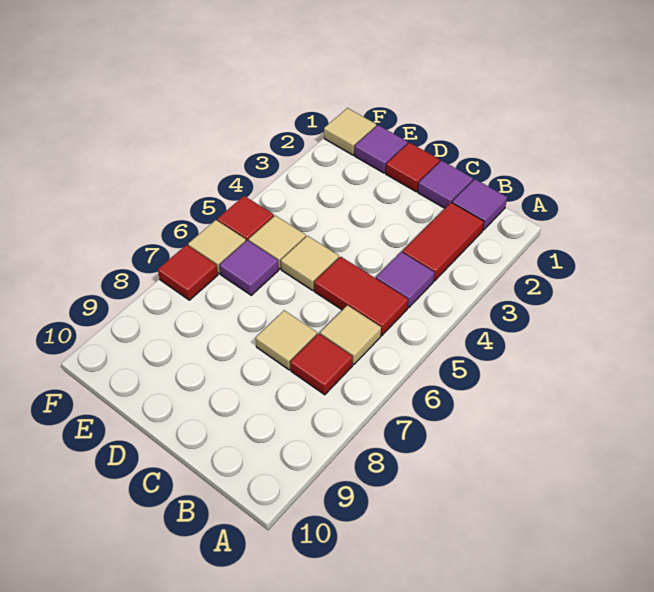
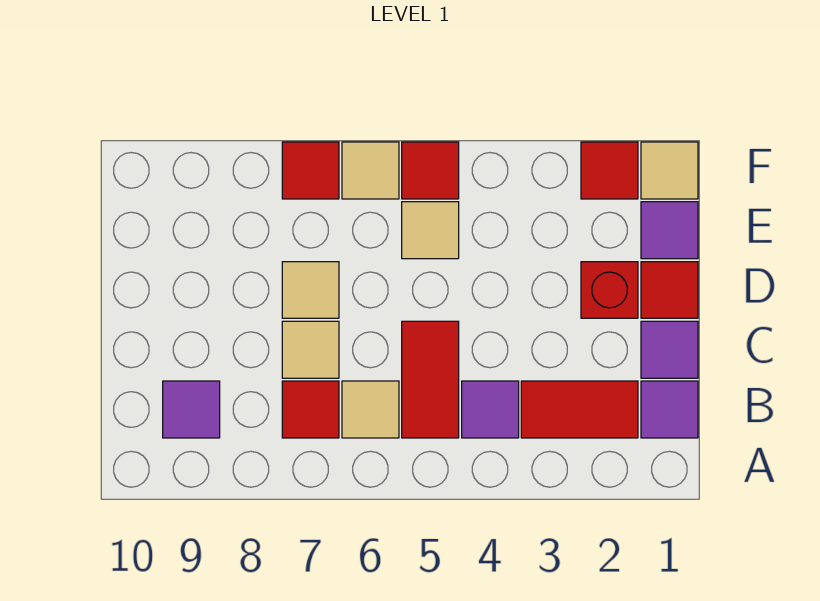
none -> red brick D2 level 1
tan tile D5 level 1 -> tan tile D7 level 1
purple tile E6 level 1 -> purple tile B9 level 1
none -> red tile F2 level 1

